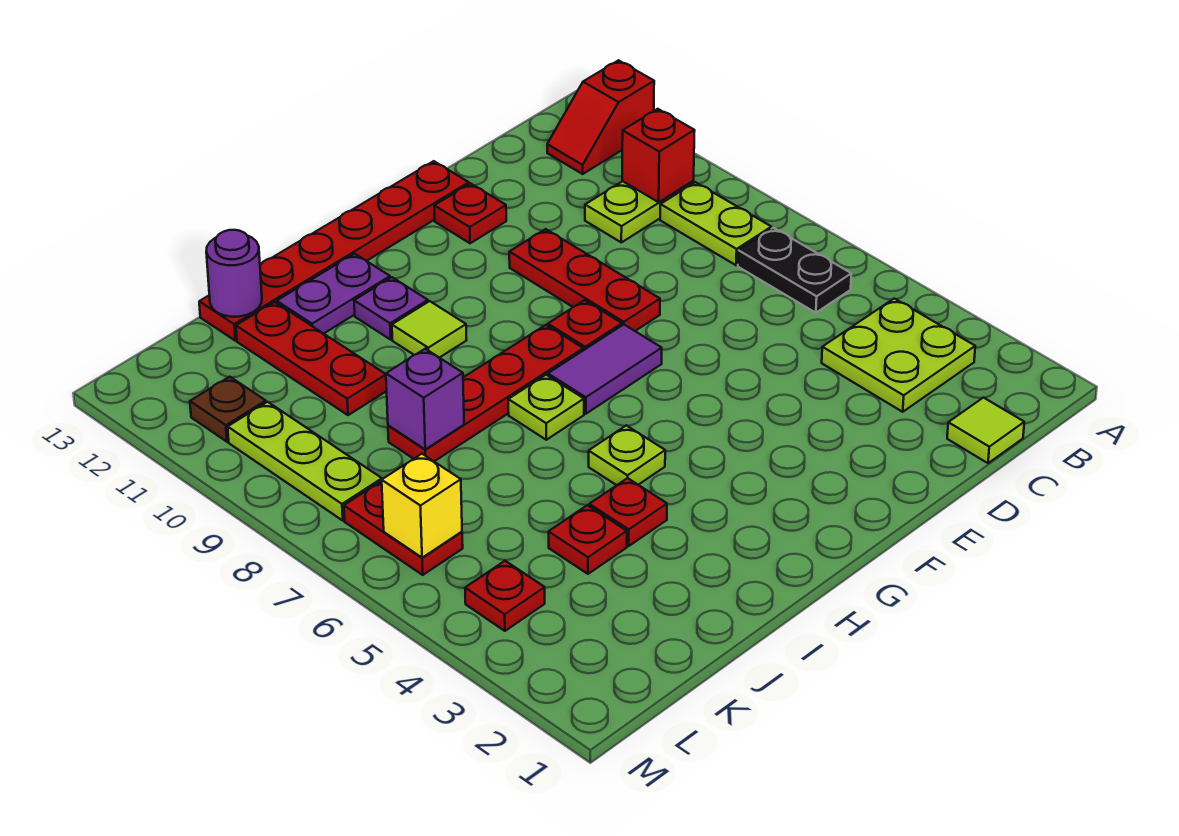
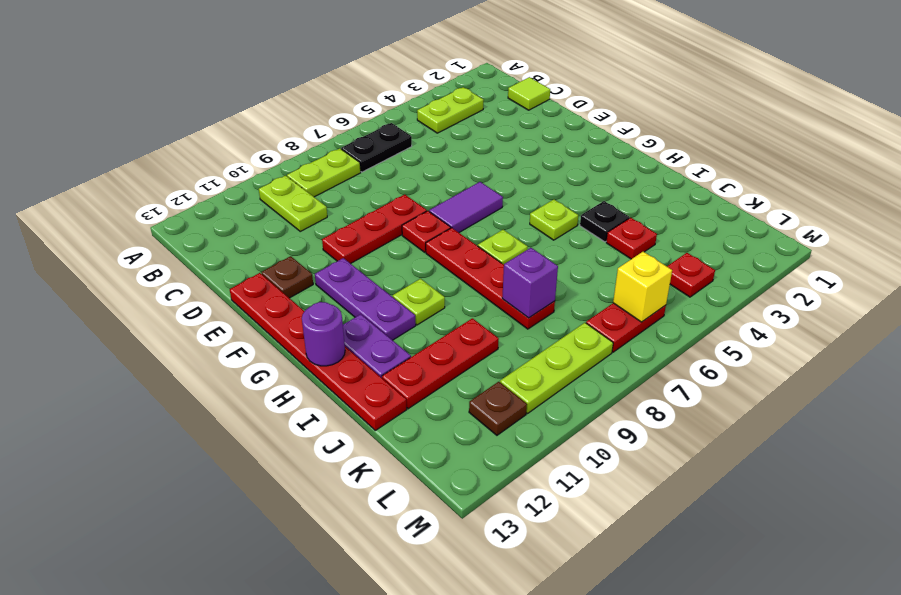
red slope A12:B12 level 1 top A -> none
lime plate B3:C4 level 1 -> lime plate B3:B4 level 1
red brick B10 level 2 -> none
red plate E12 level 1 -> brown plate E12 level 1
purple tile F7:G7 level 1 -> purple tile F6:F7 level 1
lime tile H10 level 1 -> lime plate H10 level 1
purple plate H11 level 1 -> purple plate F11:H11 level 1
red plate I4 level 1 -> black plate I4 level 1
purple round brick J13 level 2 -> purple round brick H13 level 2

